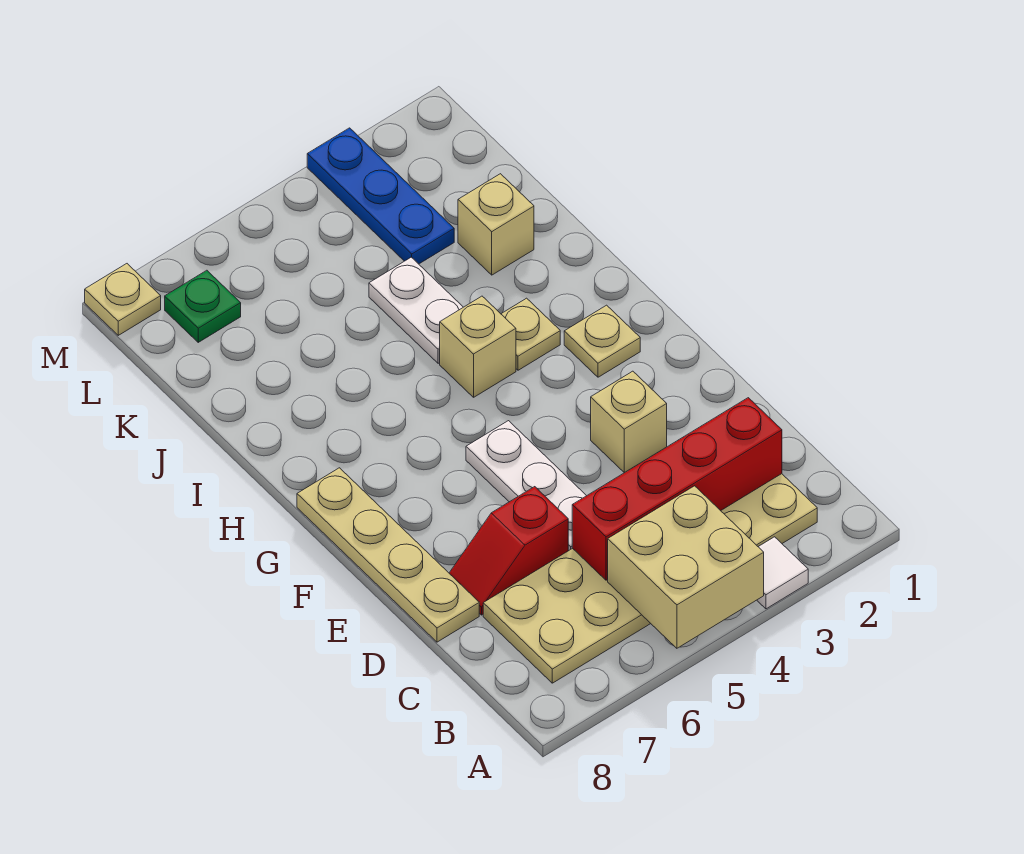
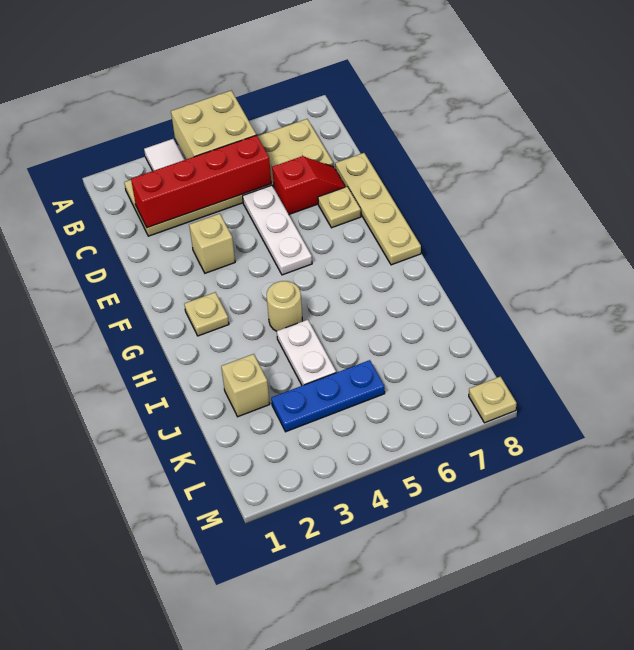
tan plate H3 level 1 -> tan plate E7 level 1
tan brick H4 level 1 -> tan round brick H4 level 1
blue plate K3:M3 level 1 -> blue plate K3:K5 level 1
green plate L7 level 1 -> none

